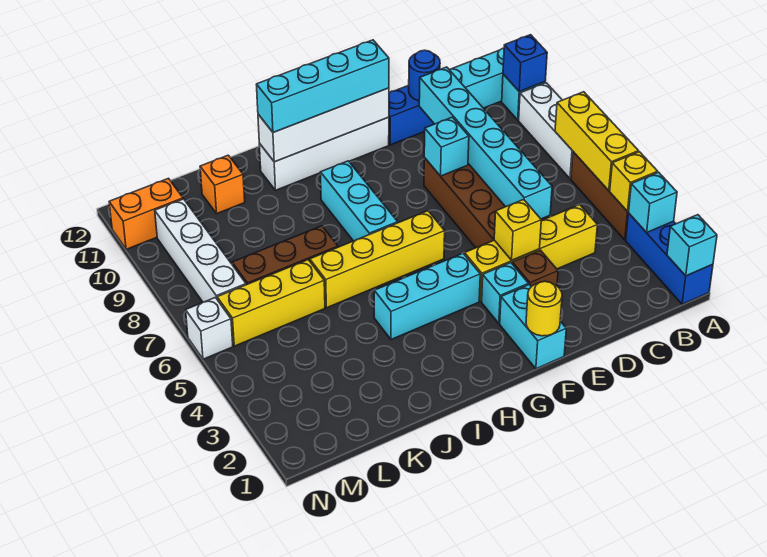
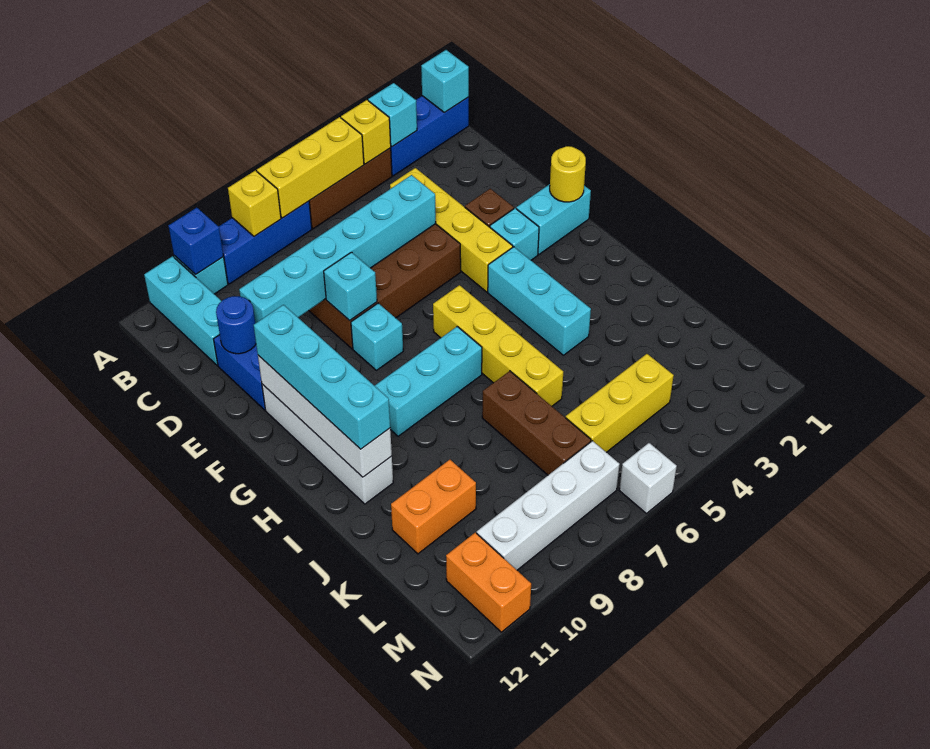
white brick A7:A9 level 1 -> blue brick A7:A9 level 1
yellow brick E4 level 2 -> yellow brick A8 level 2
none -> cyan brick F8 level 1
yellow brick K6:M6 level 1 -> yellow brick L4:L6 level 1
orange brick K11 level 1 -> orange brick K10:K11 level 1

